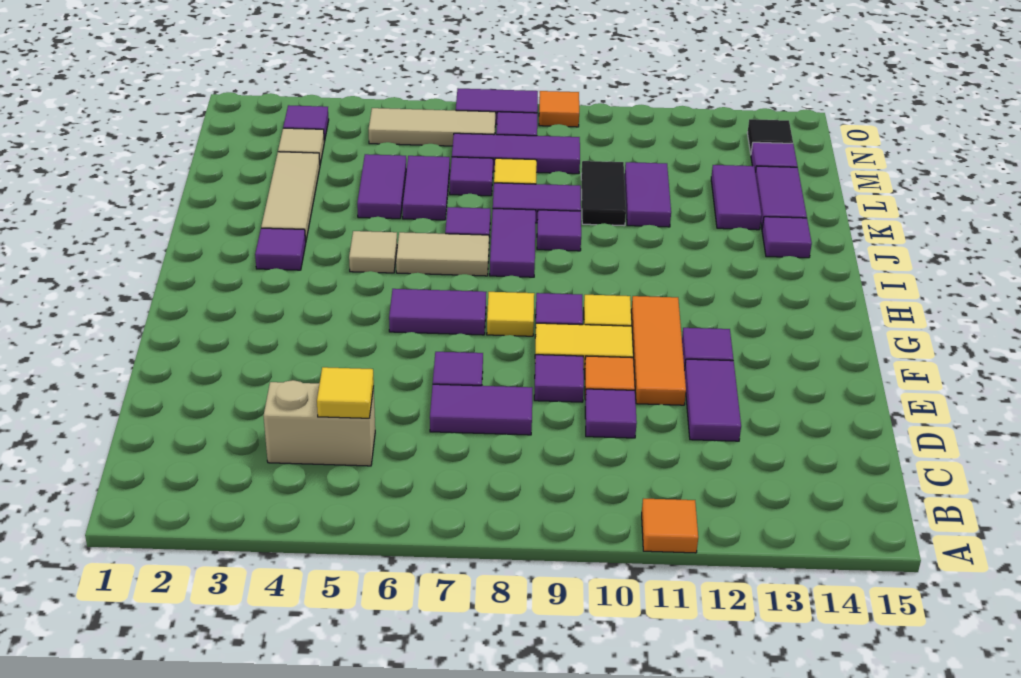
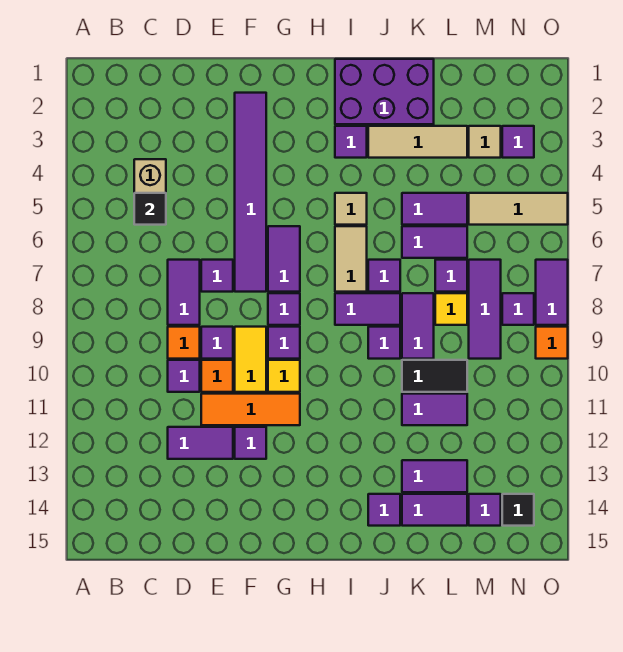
orange tile A11 level 1 -> orange tile D9 level 1
yellow tile C5 level 2 -> black tile C5 level 2
none -> purple tile F2:F7 level 1
yellow tile G8 level 1 -> purple tile G8 level 1
none -> purple brick I1:K2 level 1
tan tile N5:N7 level 1 -> tan tile M5:O5 level 1

